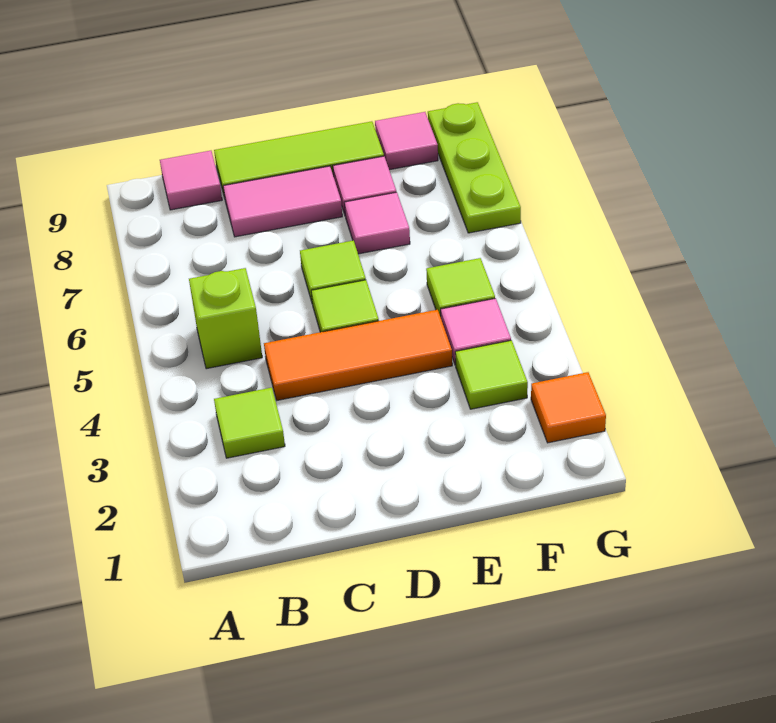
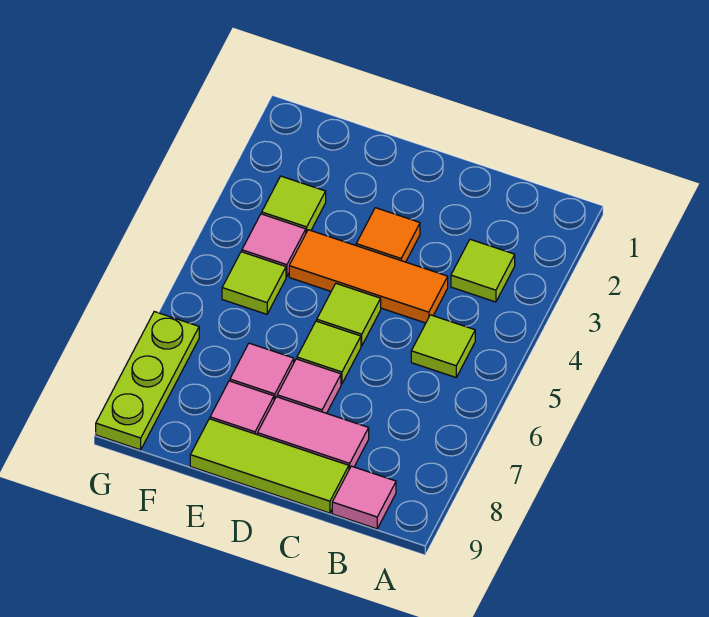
lime brick B5 level 1 -> lime tile B5 level 1
pink tile F9 level 1 -> pink tile D7 level 1
orange tile G2 level 1 -> orange tile D3 level 1

